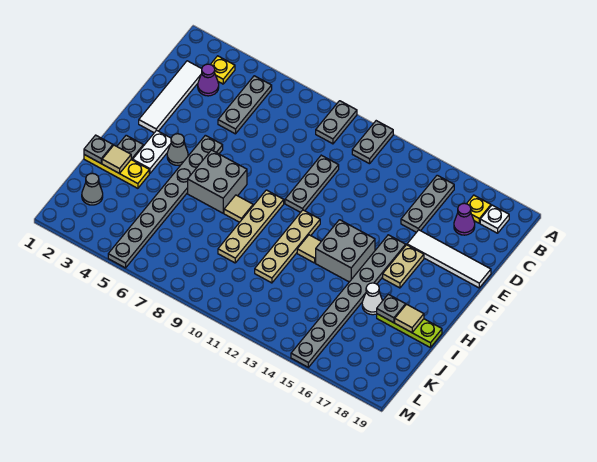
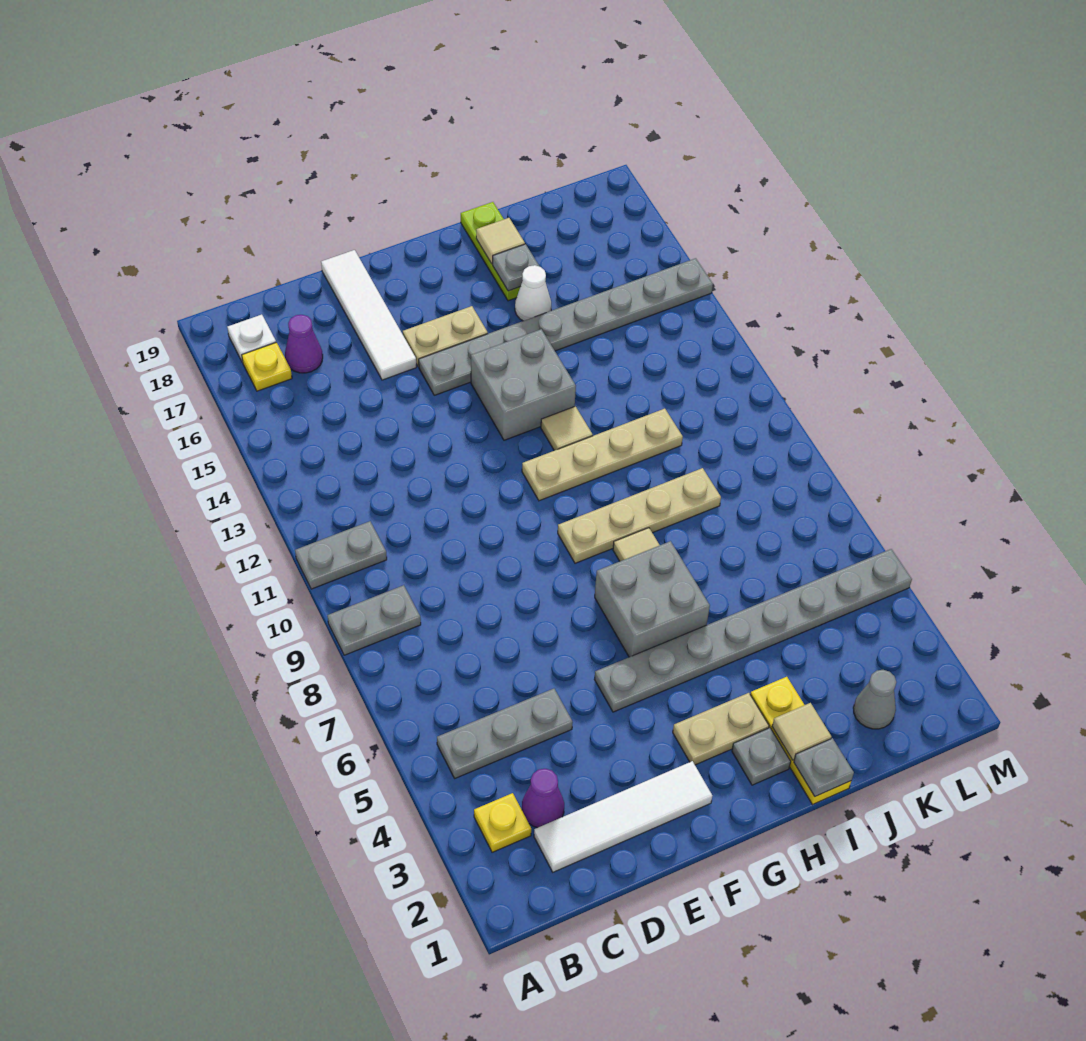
grey plate B15:D15 level 1 -> none
grey plate D10:F10 level 1 -> none
white plate G3:H3 level 1 -> tan plate G3:H3 level 1
grey cone G4 level 1 -> none

